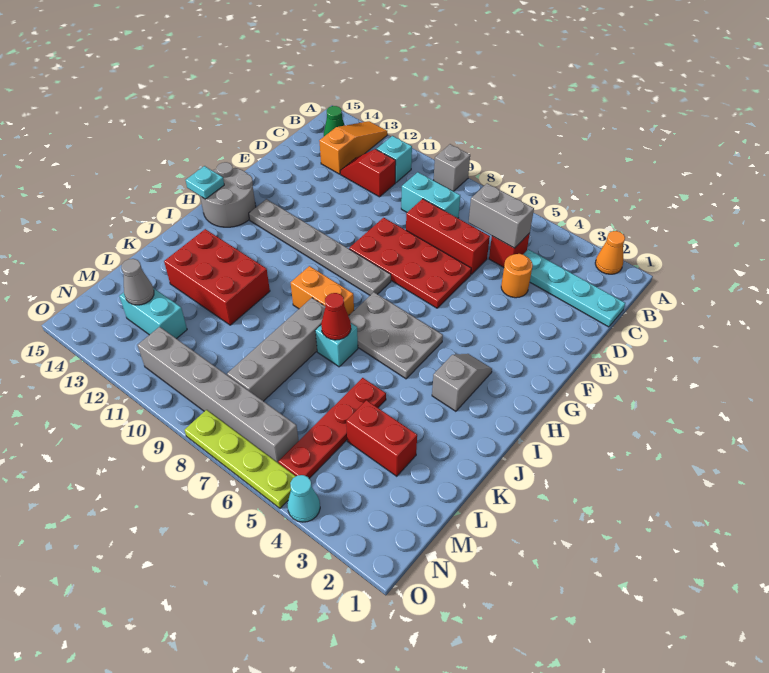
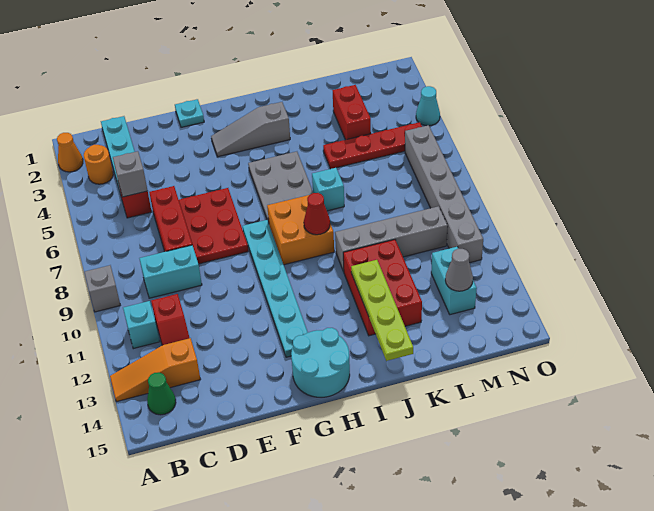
grey brick C5:C6 level 2 -> grey brick C5 level 2
cyan brick C8:C9 level 1 -> cyan brick C9:D9 level 1
orange round brick D4 level 1 -> orange round brick B3 level 1
red plate E6:F9 level 1 -> red plate E6:F8 level 1
grey plate G8:G13 level 1 -> cyan plate G8:G13 level 1
grey round brick G14:H15 level 1 -> cyan round brick G14:H15 level 1
grey slope H3:I3 level 1 top I -> grey slope G3:I3 level 1 top I
cyan plate H15 level 2 -> cyan plate F1 level 1
orange brick I8:I9 level 1 -> orange brick H8:I9 level 1
red cone J7 level 2 -> red cone I9 level 2
grey brick J8:M8 level 1 -> grey brick J10:M10 level 1
lime plate O5:O8 level 1 -> lime plate J12:J15 level 2

